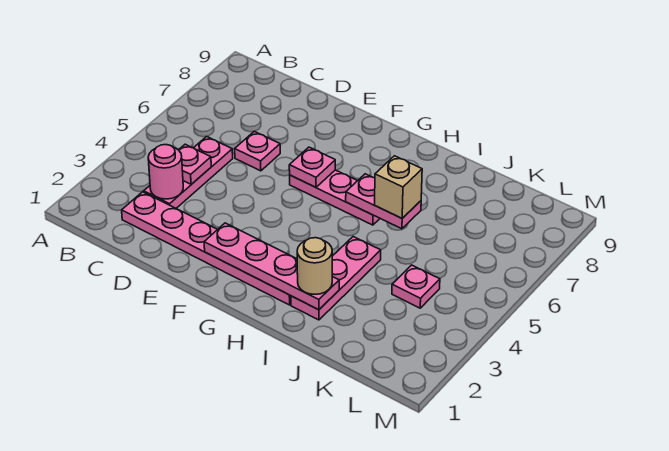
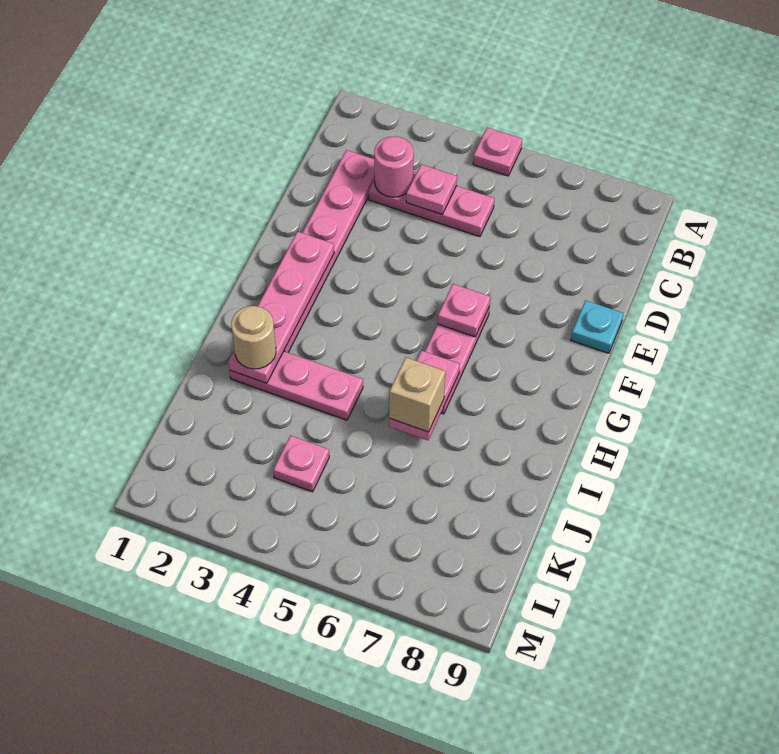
pink plate D6 level 1 -> pink plate A5 level 1
none -> cyan plate E9 level 1

